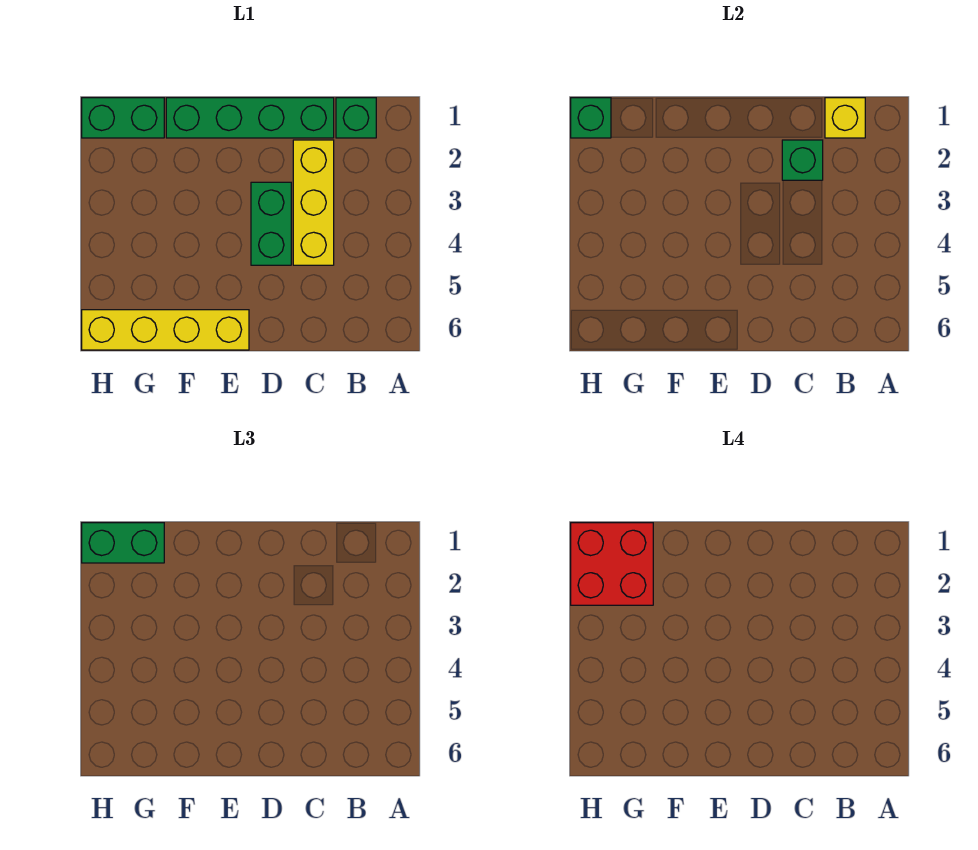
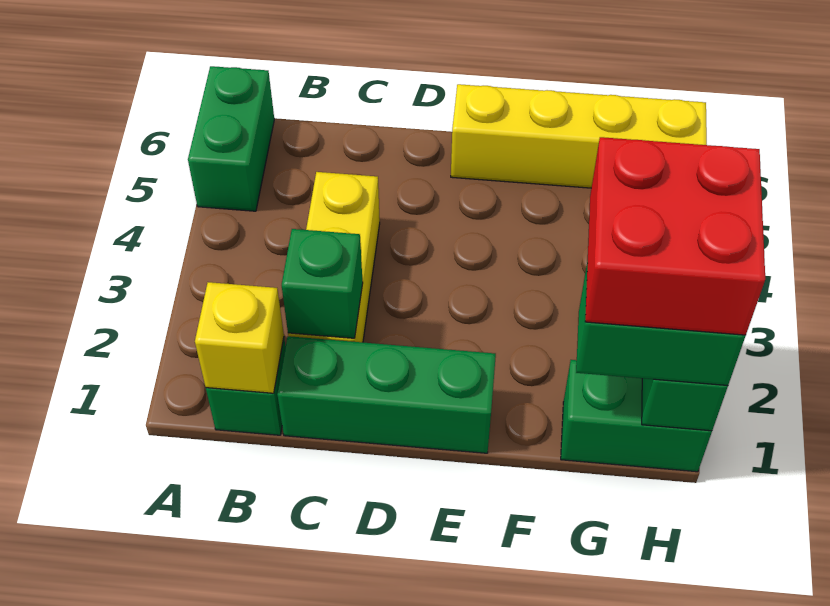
green brick C1:F1 level 1 -> green brick C1:E1 level 1
green brick D3:D4 level 1 -> green brick A5:A6 level 1

